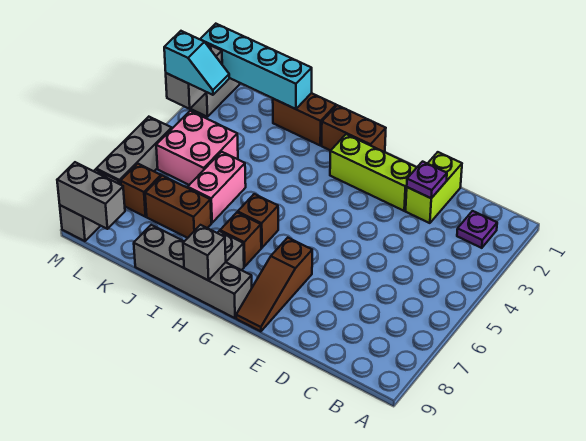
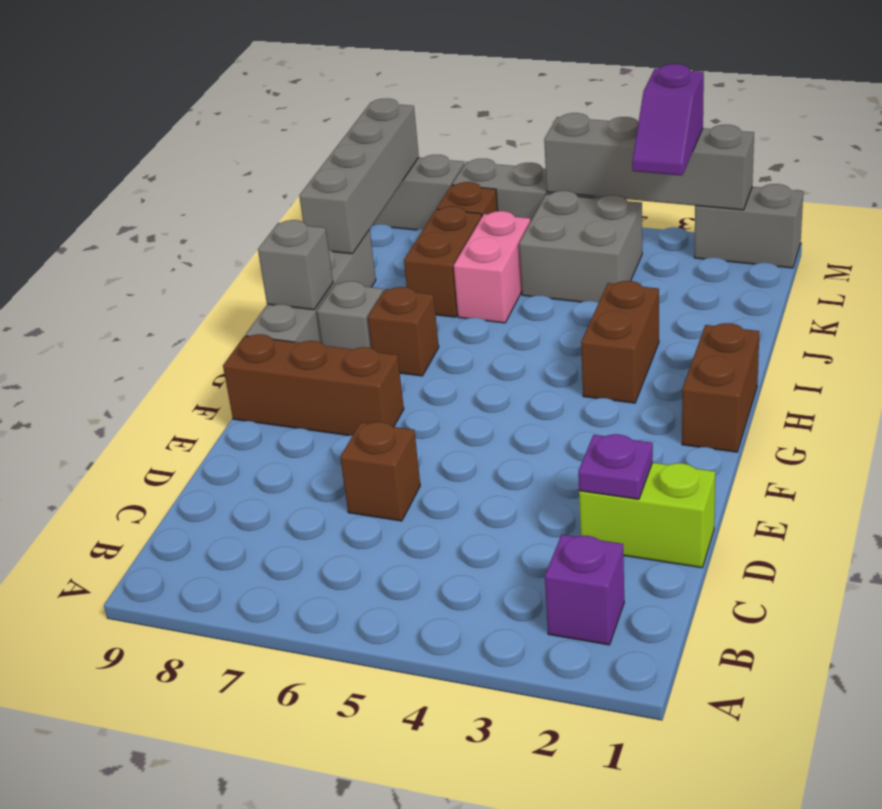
purple plate B2 level 1 -> purple brick B2 level 1
lime brick E2:G2 level 1 -> none
brown slope F7:F9 level 1 top 7 -> brown brick F7:F9 level 1
brown brick H6 level 1 -> brown brick D6 level 1
brown brick I1:J1 level 1 -> brown brick H3:I3 level 1
cyan brick J1:M1 level 2 -> none
pink brick J5:J6 level 1 -> pink brick J6:K6 level 1
pink brick K4:L5 level 1 -> grey brick K4:L5 level 1
cyan slope L3:M3 level 3 top M -> purple slope L3:M3 level 3 top M
grey brick L9:M9 level 2 -> grey brick J9:M9 level 2
grey brick M2:M3 level 2 -> grey brick M2:M5 level 2

